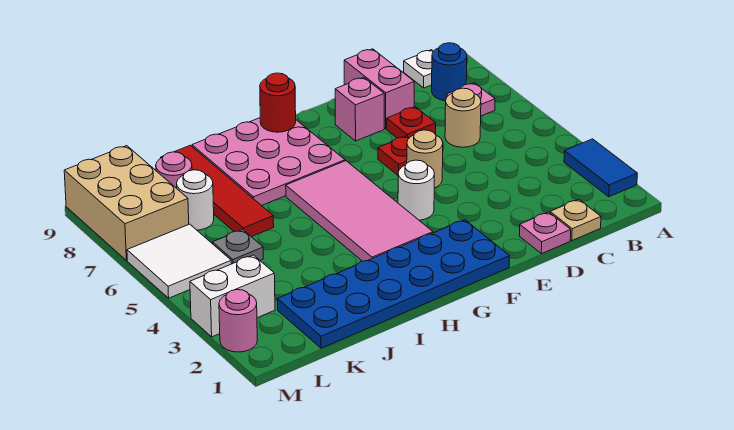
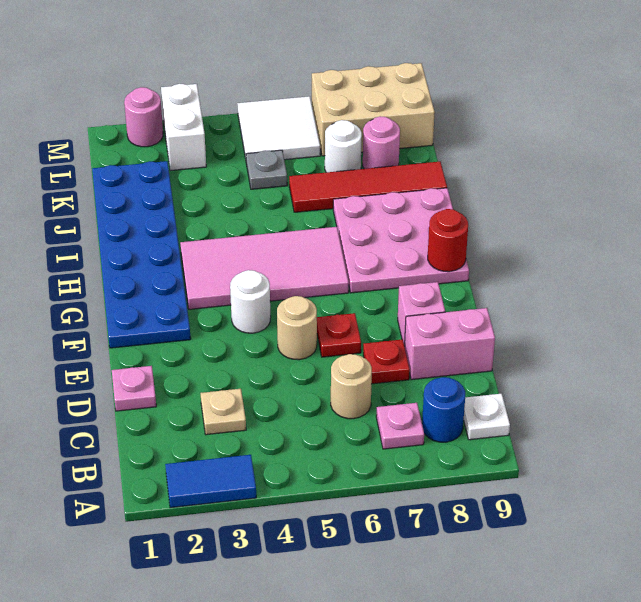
tan plate C1 level 1 -> tan plate C3 level 1

